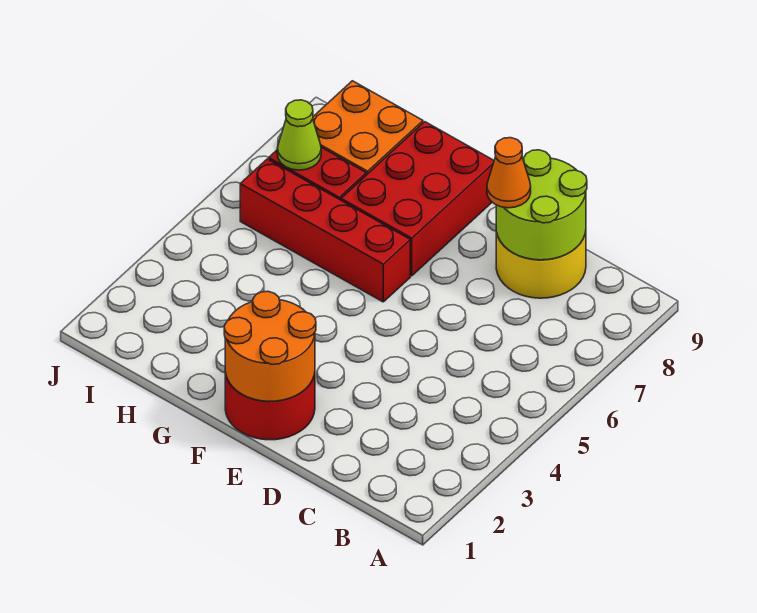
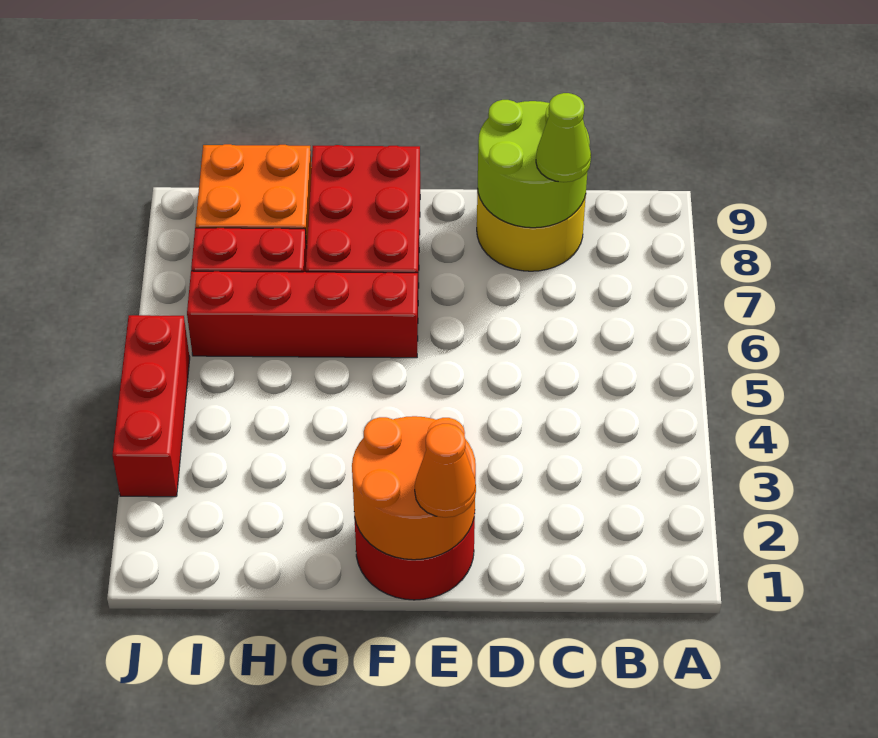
orange cone D8 level 3 -> orange cone E1 level 3
lime cone I7 level 2 -> lime cone C8 level 3
none -> red brick J3:J5 level 1

